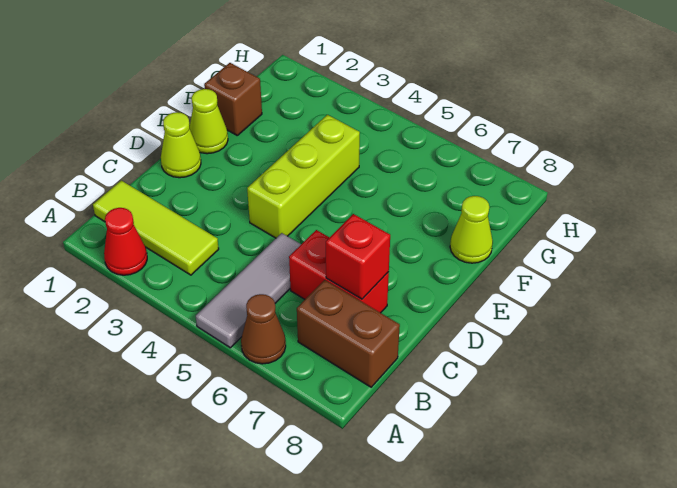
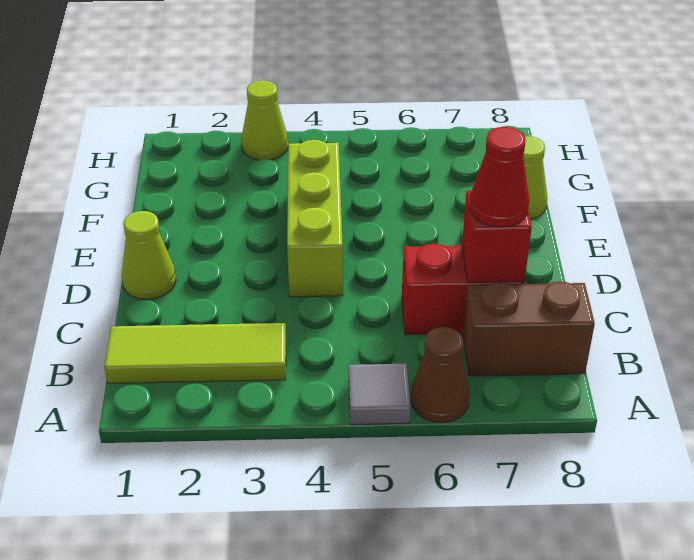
red cone A2 level 1 -> red cone C7 level 3
grey tile A5:C5 level 1 -> grey tile A5 level 1
lime cone E1 level 1 -> lime cone H3 level 1
brown brick F1 level 1 -> none

